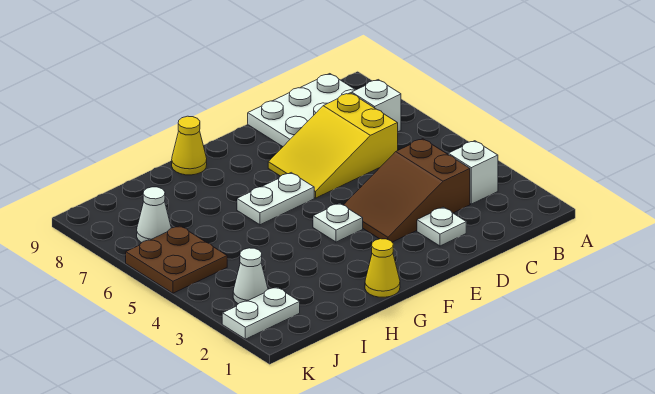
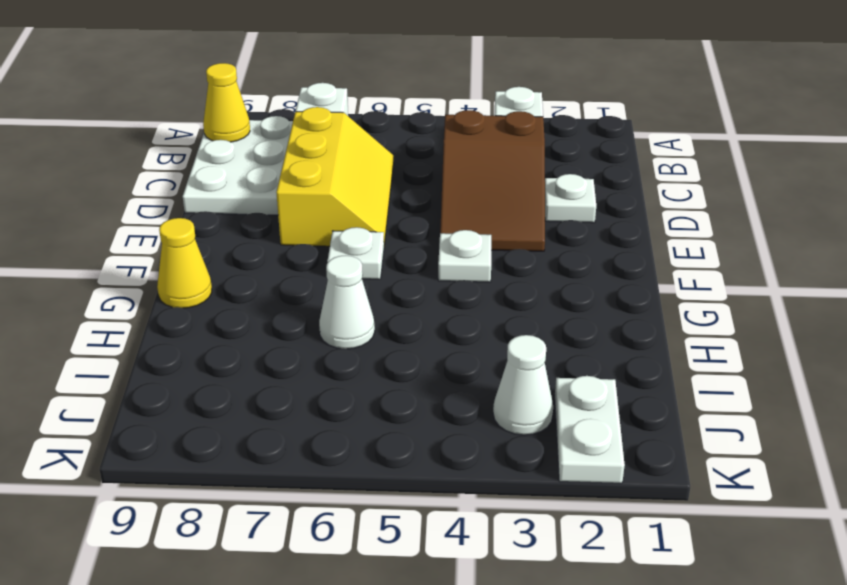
yellow slope C6:E7 level 1 top C -> yellow slope C6:E7 level 1 top 7
white plate F6:G6 level 1 -> white plate F6 level 1
yellow cone G1 level 1 -> yellow cone B9 level 2
brown plate J5:K6 level 1 -> none
white cone J7 level 1 -> white cone H6 level 1

